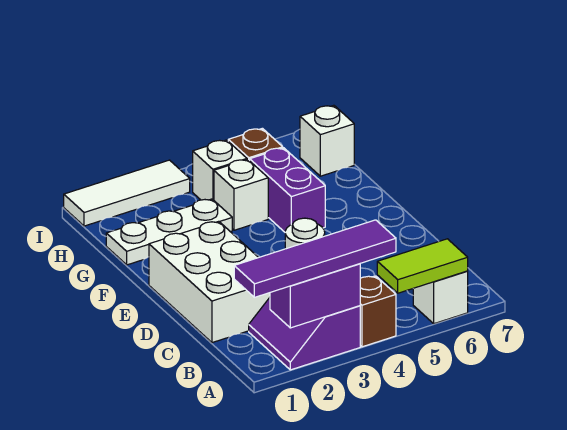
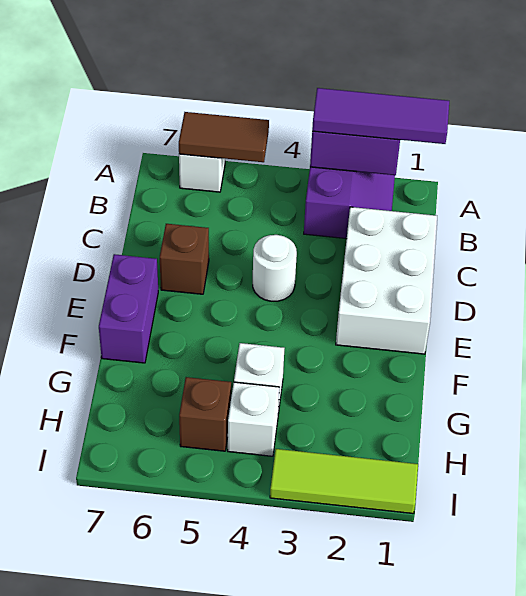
purple tile A1:A4 level 3 -> purple tile A1:A3 level 3
brown brick A4 level 1 -> brown brick D6 level 1
lime tile A5:A6 level 2 -> brown tile A5:A6 level 2
purple brick F5:G5 level 1 -> purple brick E7:F7 level 1
white plate G1:G3 level 1 -> none
white brick H7 level 1 -> none
white tile I1:I3 level 1 -> lime tile I1:I3 level 1

